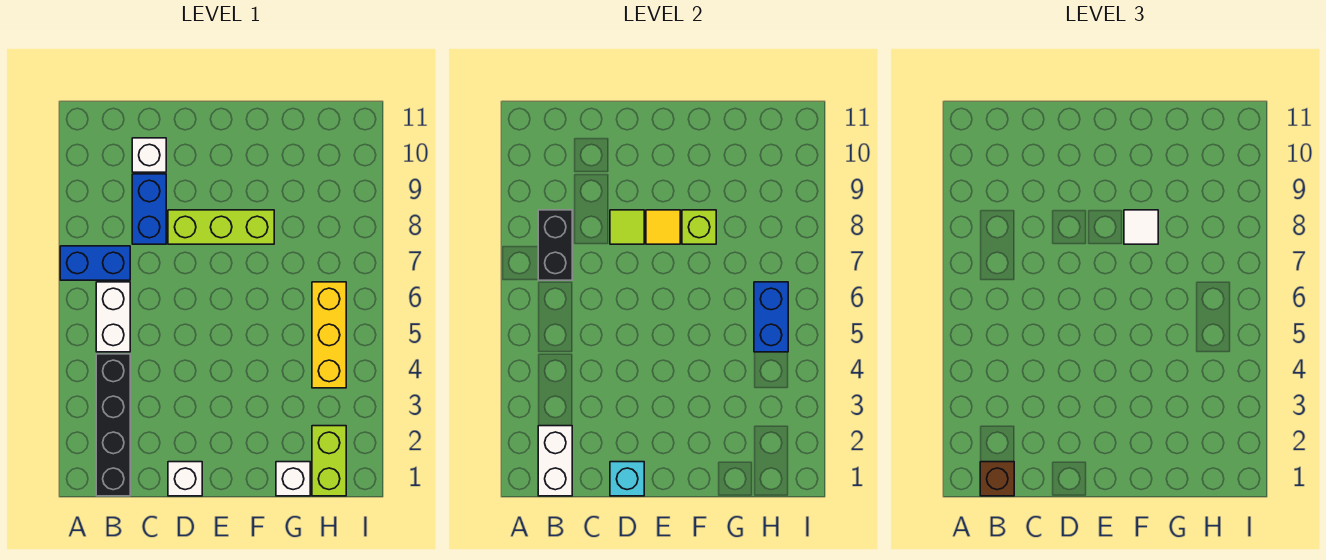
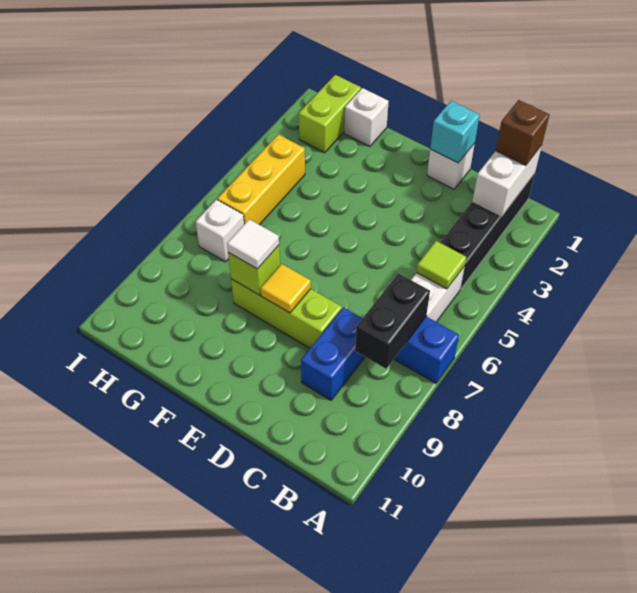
white brick C10 level 1 -> white brick H7 level 1
lime tile D8 level 2 -> lime tile B5 level 2
blue brick H5:H6 level 2 -> none

